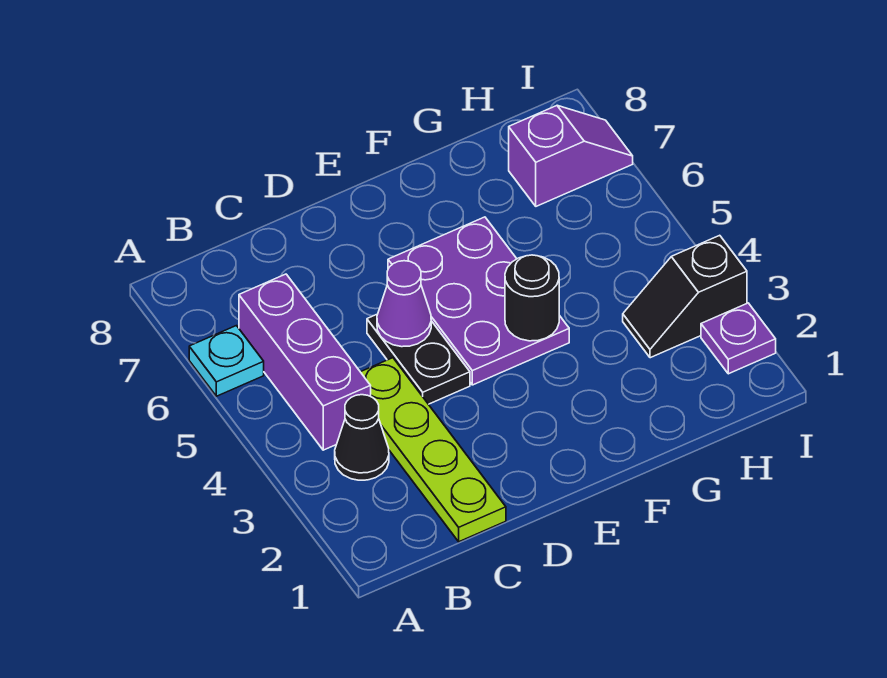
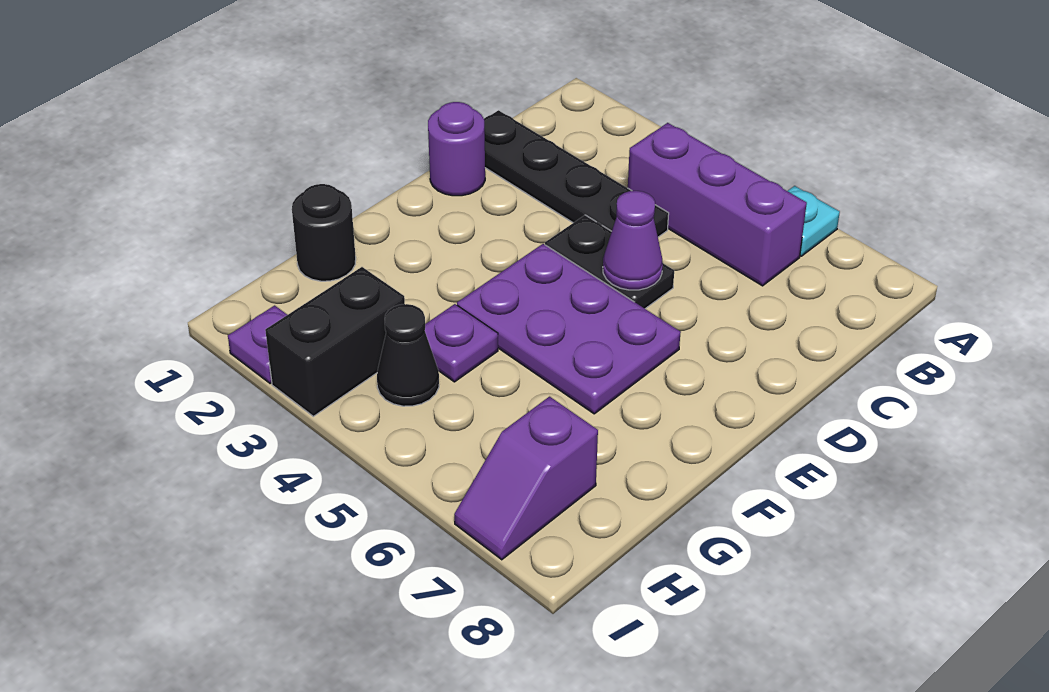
black cone B3 level 1 -> black cone H4 level 1
lime plate C1:C4 level 1 -> black plate C1:C4 level 1
none -> purple round brick D1 level 1
black round brick F4 level 2 -> black round brick G1 level 1
none -> purple plate G4 level 1
black slope H3:I3 level 1 top I -> black brick H3:I3 level 1

